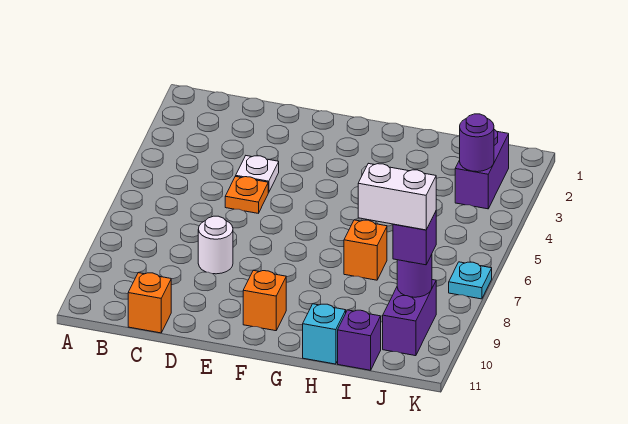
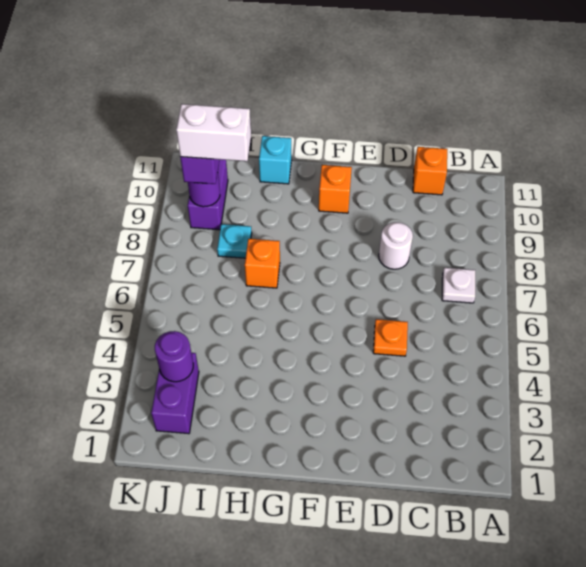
white plate D4 level 1 -> white plate B7 level 1
purple brick I11 level 1 -> none
cyan plate K7 level 1 -> cyan plate I8 level 1

